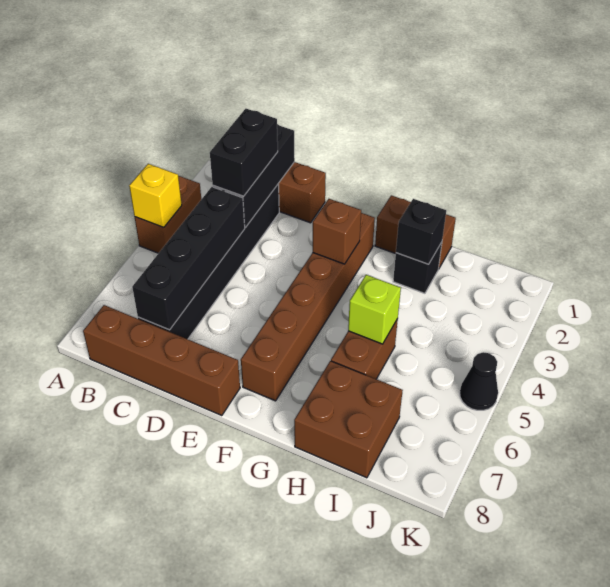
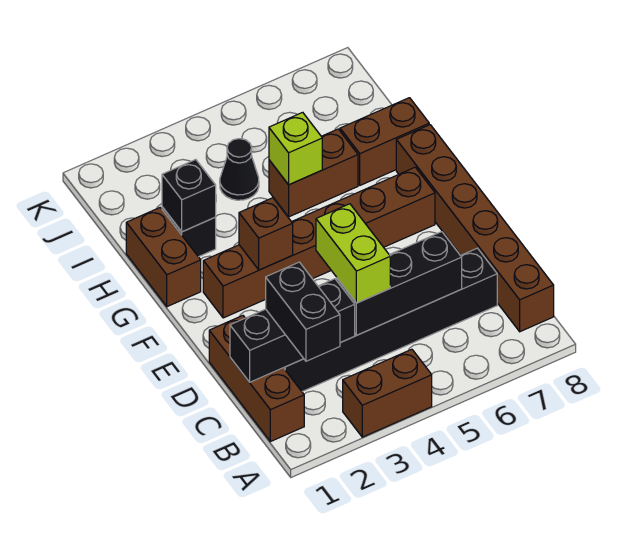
yellow brick A4 level 2 -> none
brown brick B8:E8 level 1 -> brown brick B8:G8 level 1
black brick C2:C3 level 3 -> black brick B2:C2 level 3
black brick C4:C7 level 2 -> black brick C4:C6 level 2
none -> lime brick C4:D4 level 3
brown brick H7:I8 level 1 -> brown brick H7:H8 level 1
black cone K5 level 1 -> black cone I4 level 1

